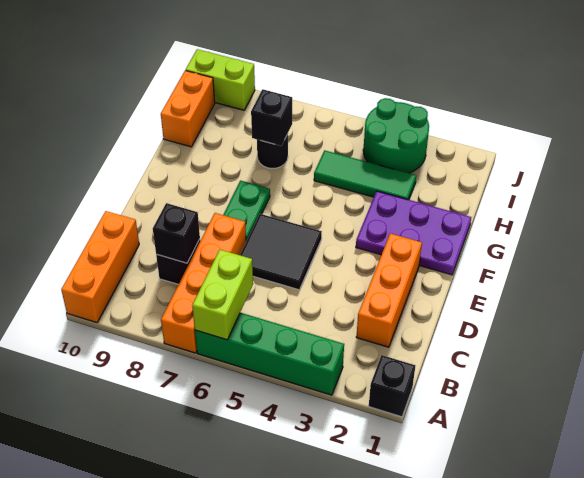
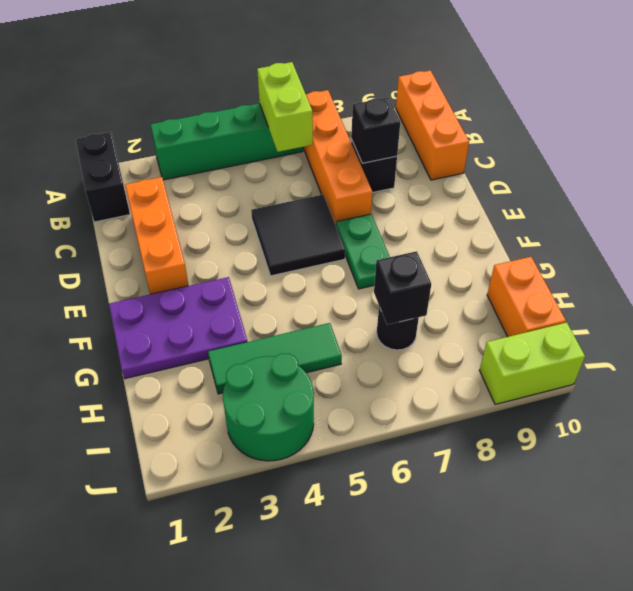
black brick A1 level 1 -> black brick A1:B1 level 1

